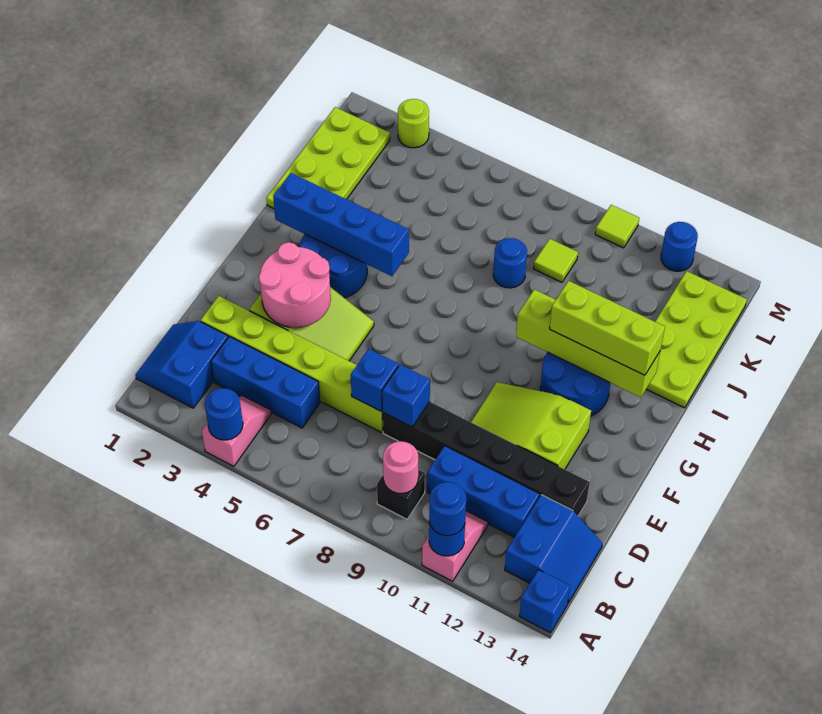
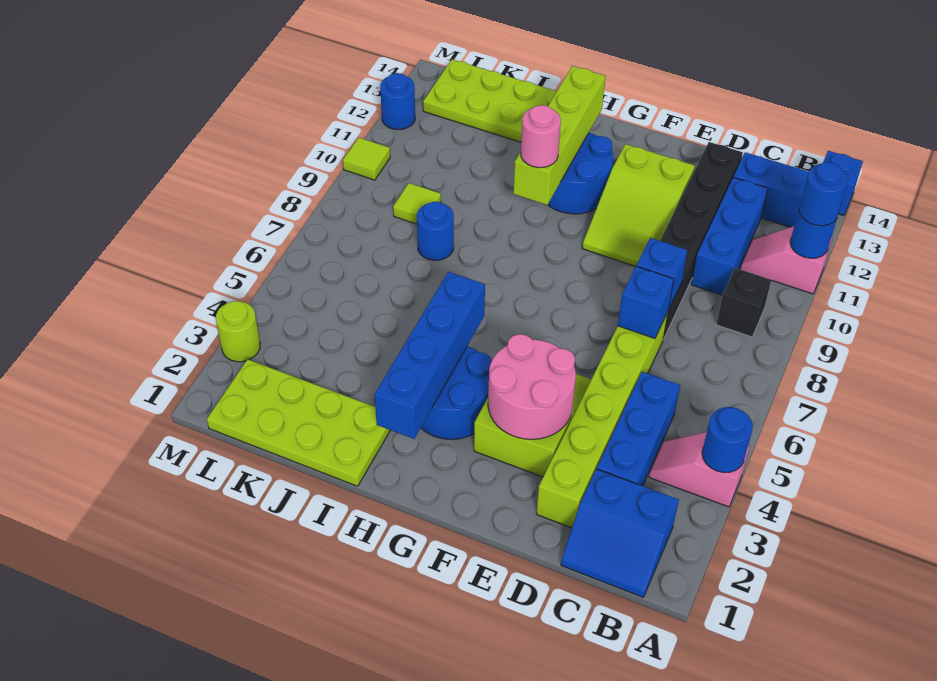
pink round brick B9 level 2 -> pink round brick H10 level 3
lime brick H11:H13 level 3 -> none

